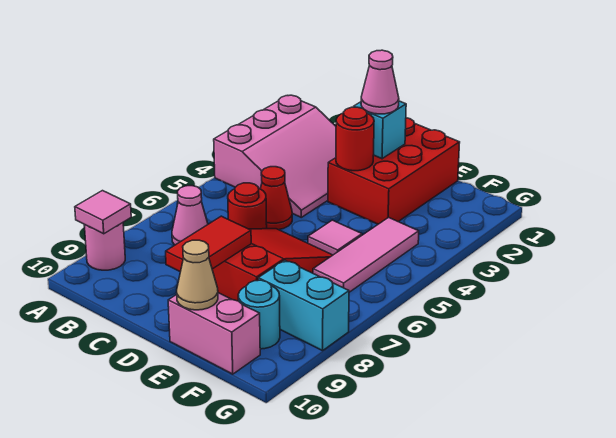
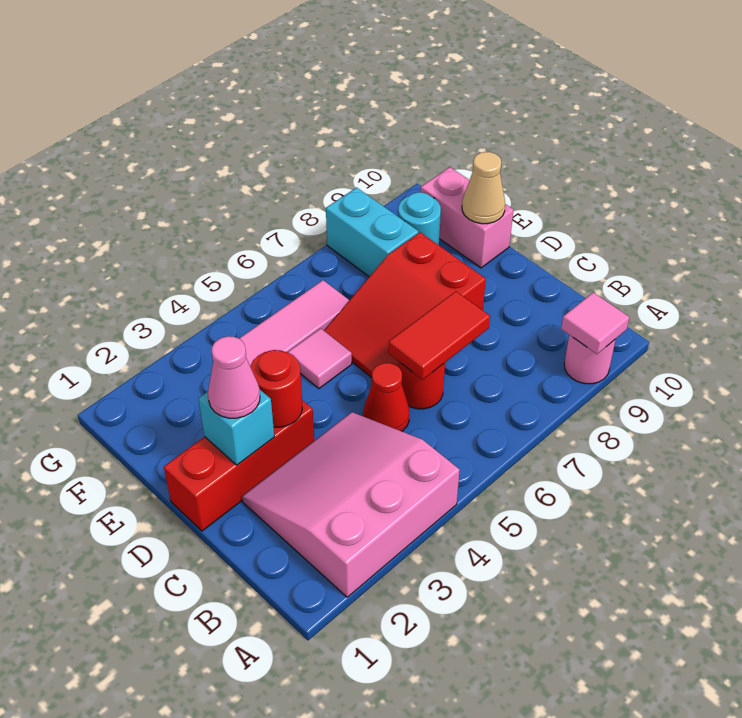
pink cone B7 level 1 -> none
red brick D1:E3 level 1 -> red brick D1:D3 level 1
red tile D8:D9 level 2 -> red tile C6:C7 level 2

